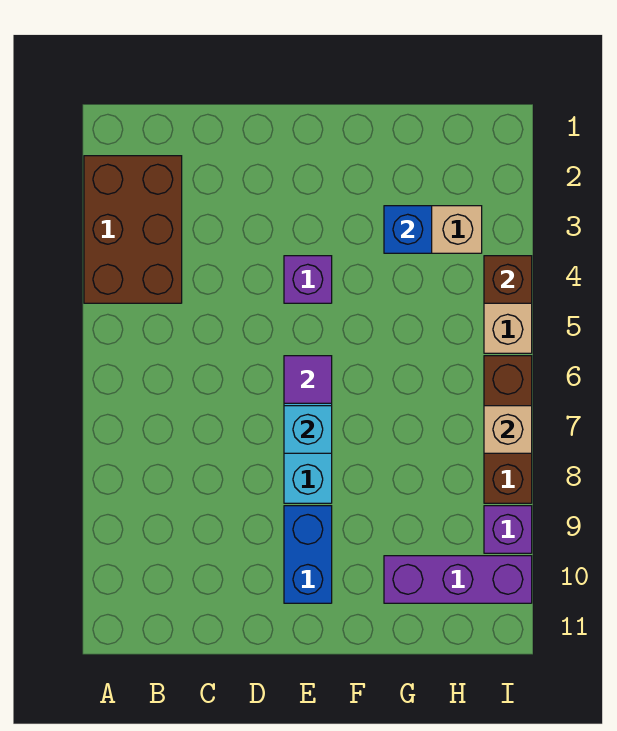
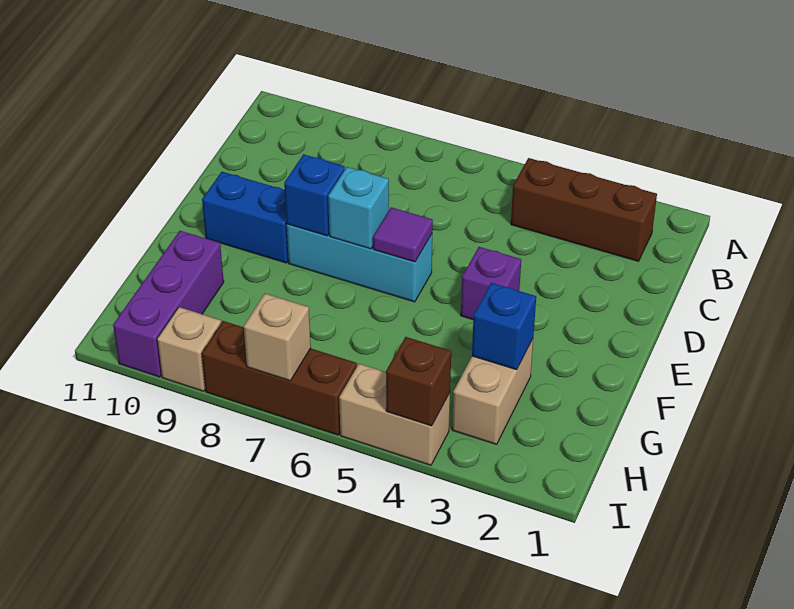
brown brick A2:B4 level 1 -> brown brick B2:B4 level 1
none -> blue brick E8 level 2
purple brick I9 level 1 -> tan brick I9 level 1

